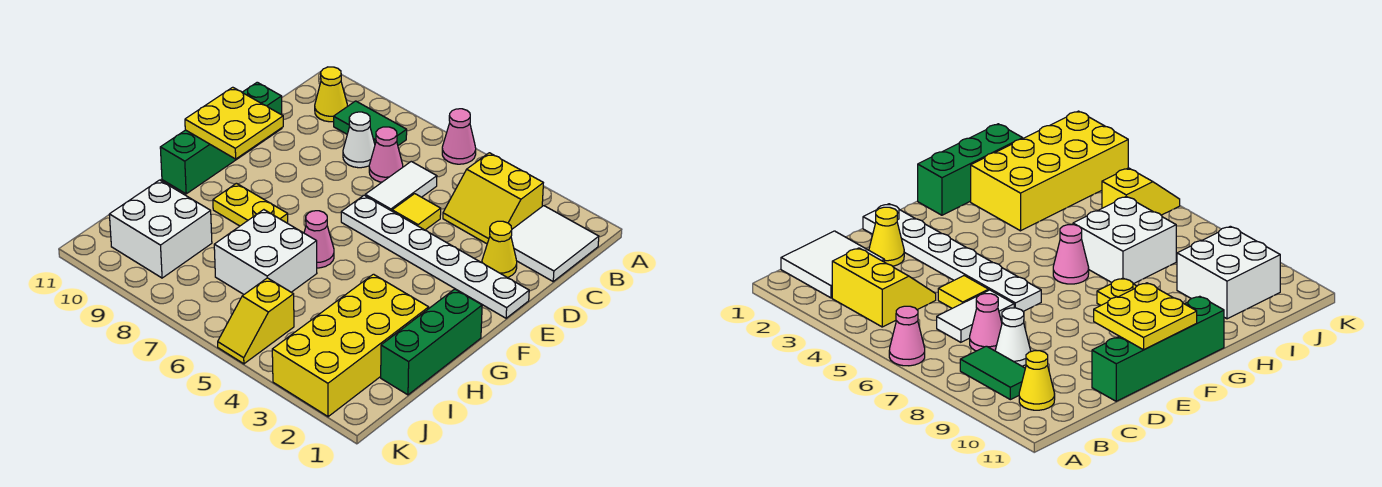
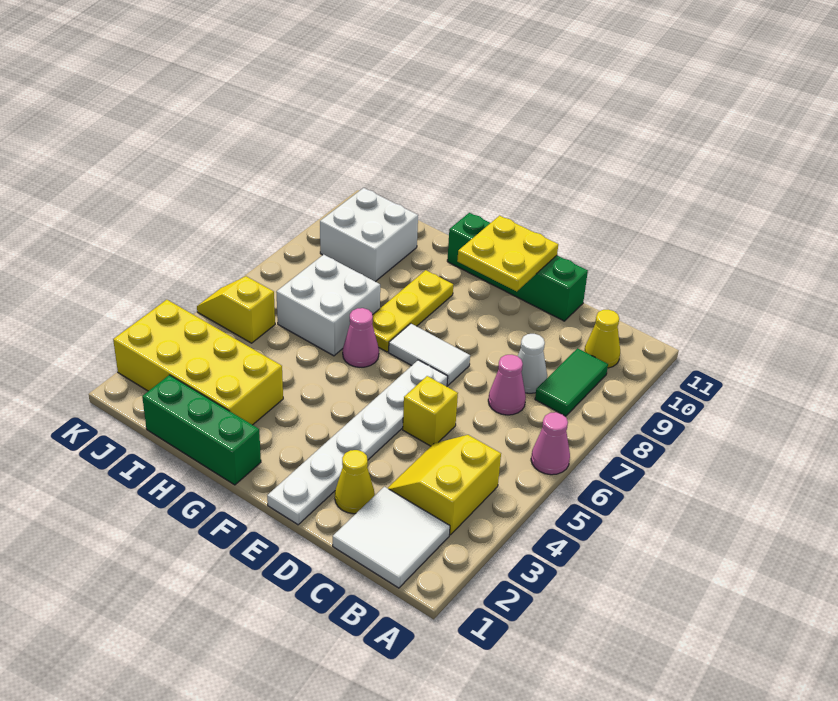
white tile C6:D6 level 1 -> white tile E7:F7 level 1
yellow tile D5 level 1 -> yellow brick D5 level 1
yellow plate G8:G9 level 1 -> yellow plate G7:G9 level 1

